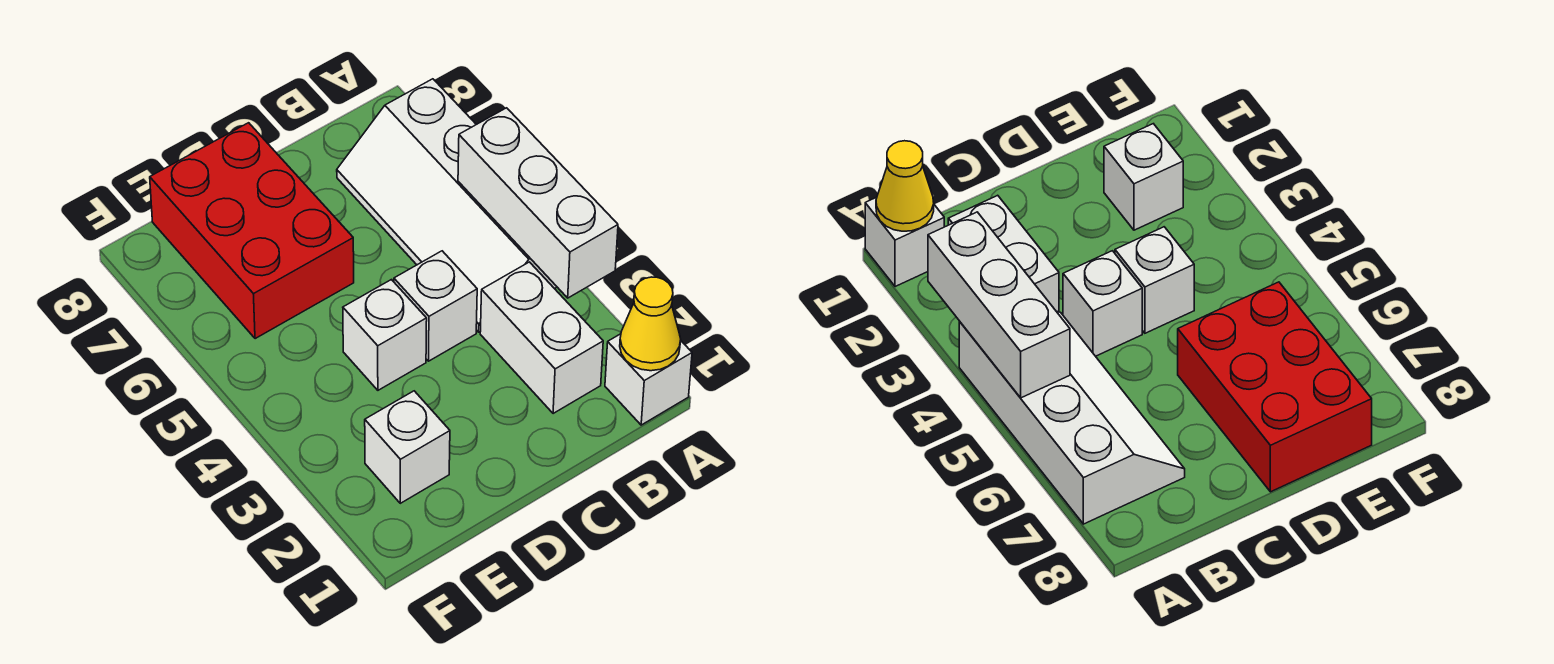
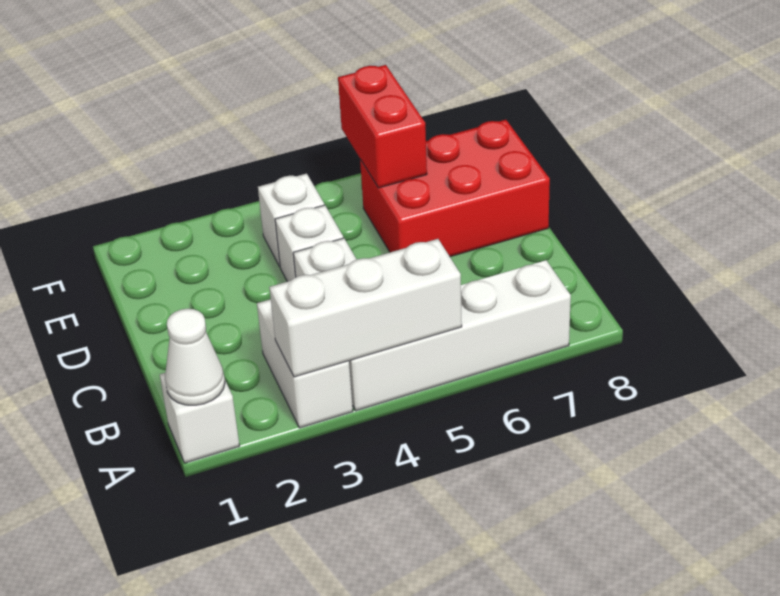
yellow cone A1 level 2 -> white cone A1 level 2
white brick B2:B3 level 1 -> white brick A3:B3 level 1
white brick E2 level 1 -> white brick E4 level 1
none -> red brick E6:F6 level 2

